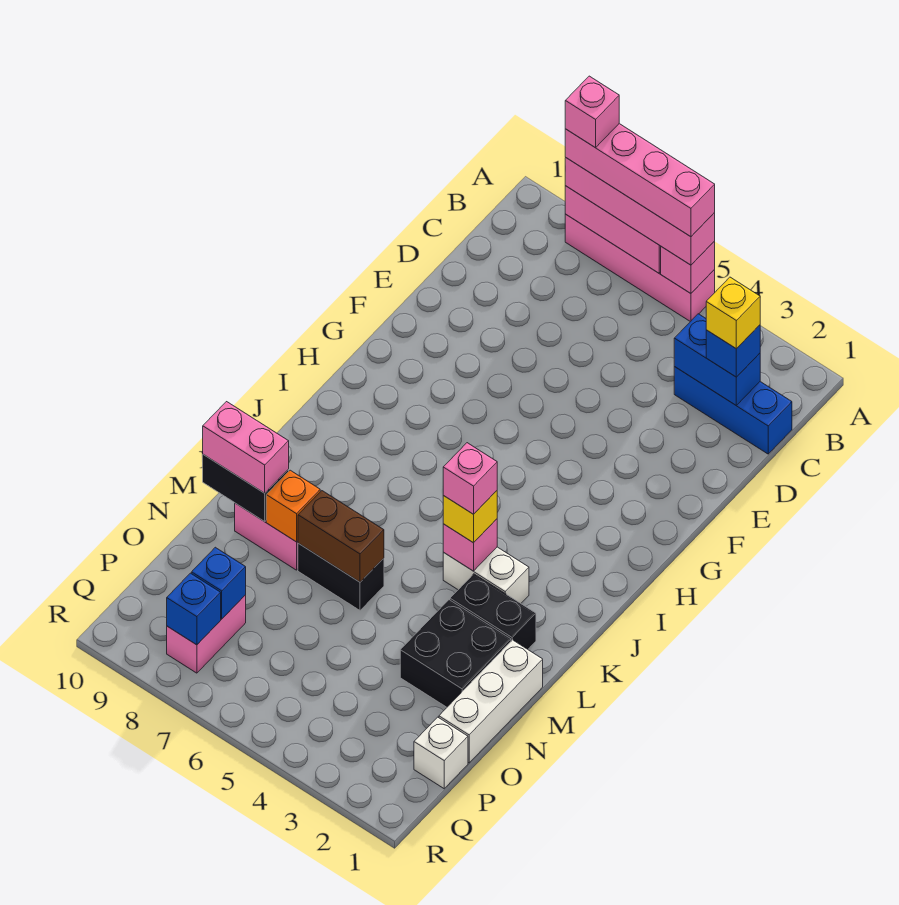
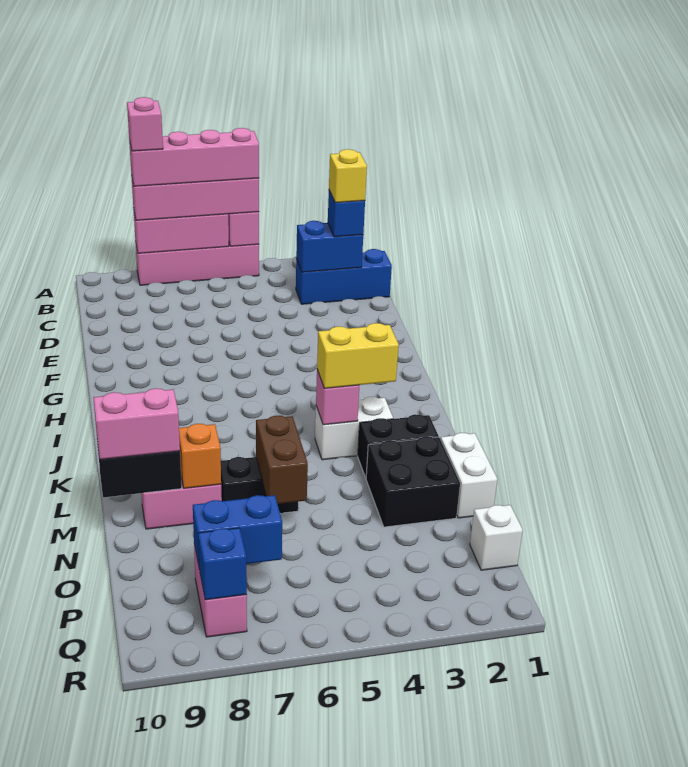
yellow brick K4 level 3 -> yellow brick K3:K4 level 3
pink brick K4 level 4 -> none
white brick M1:O1 level 1 -> white brick M1:N1 level 1
brown brick M6:M7 level 2 -> brown brick M6:N6 level 2
blue brick P8 level 2 -> blue brick P7:P8 level 2

